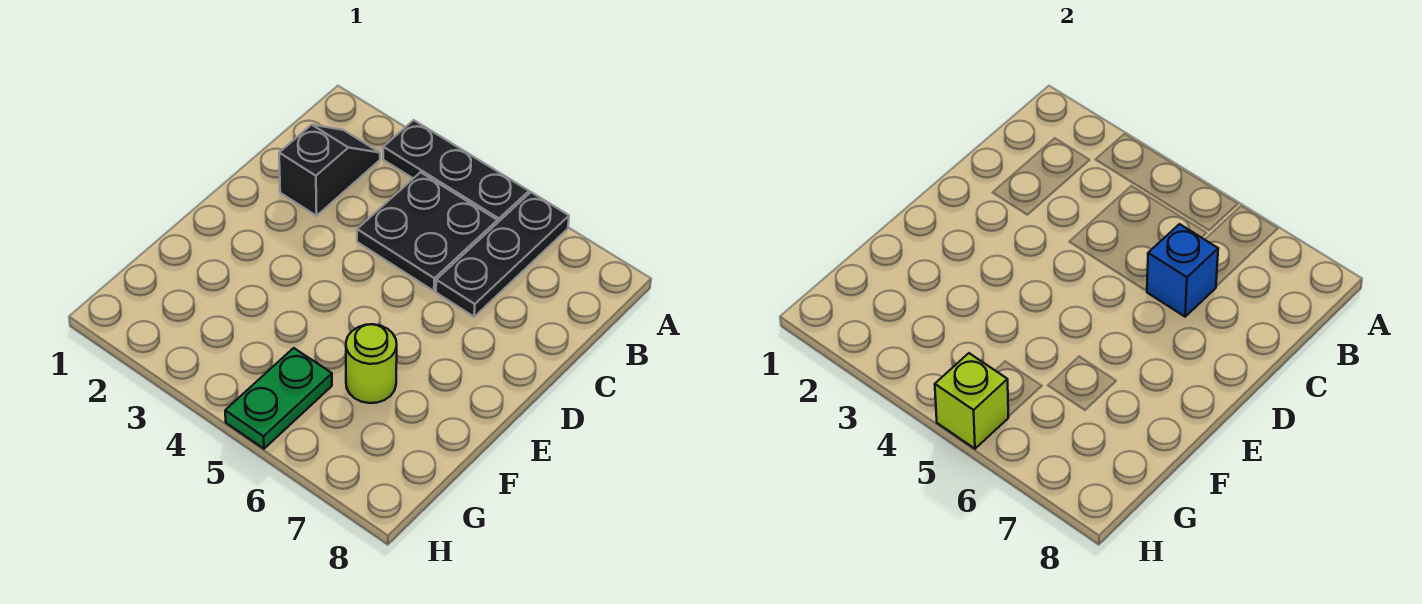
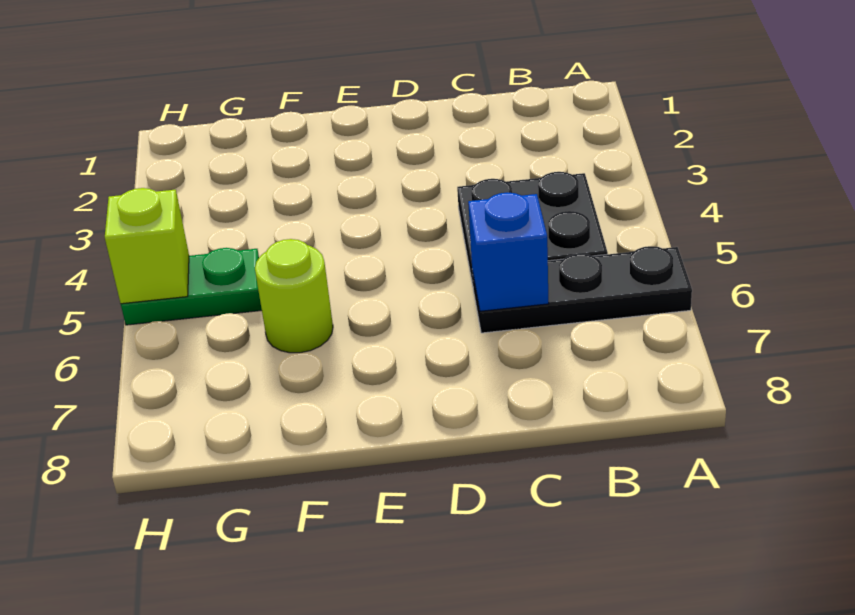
black plate A3:A5 level 1 -> none
black slope B2:C2 level 1 top C -> none

